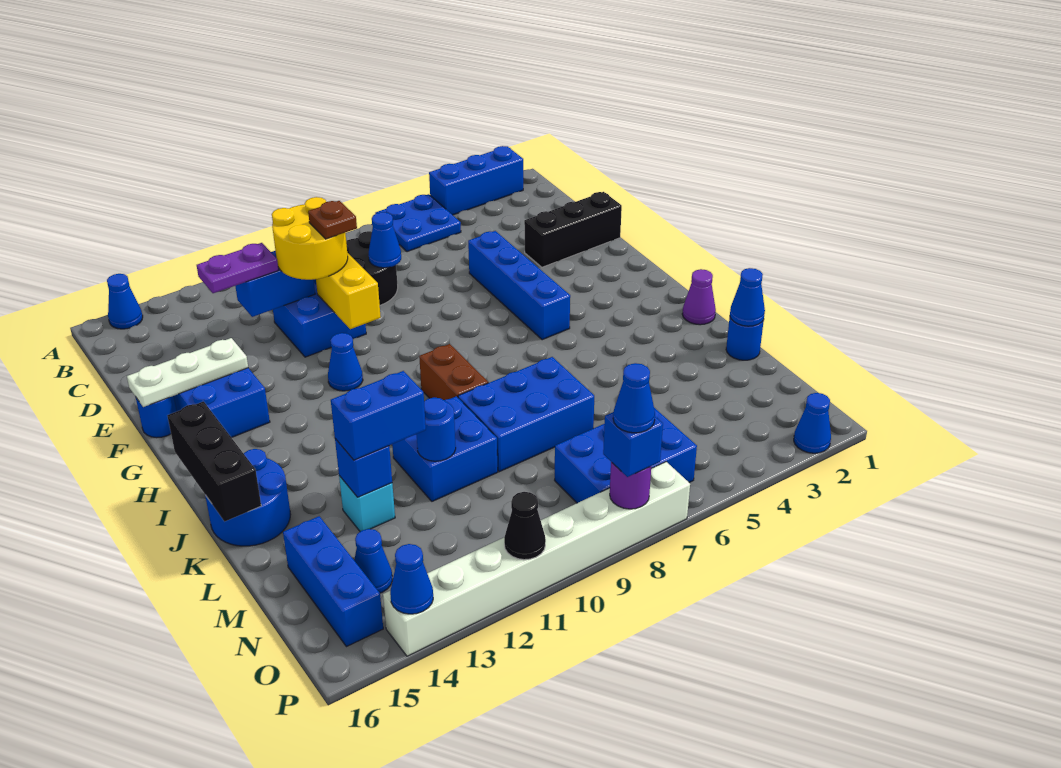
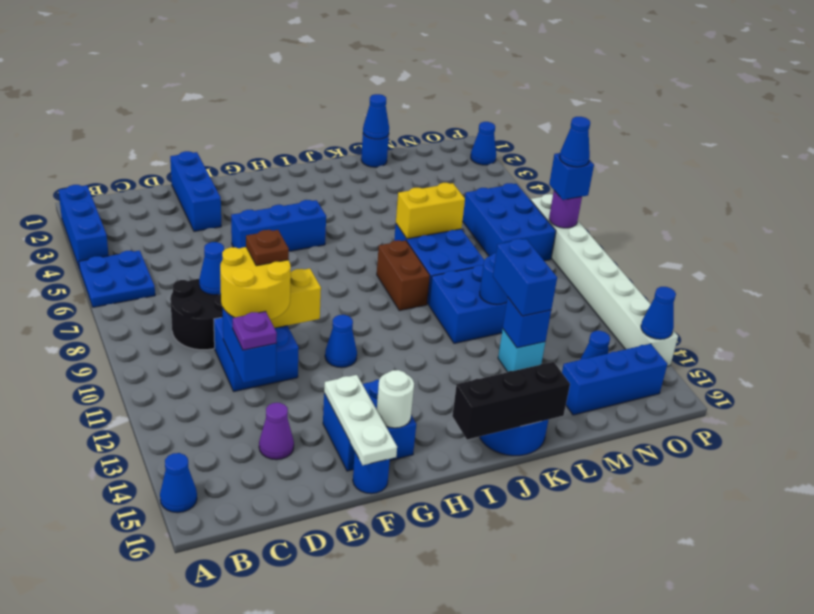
purple plate D12:D13 level 3 -> purple plate D12 level 3
black brick E1:E3 level 1 -> blue brick E1:E3 level 1
blue brick E5:H5 level 1 -> blue brick F5:H5 level 1
none -> white round brick G15 level 2
brown brick I9:J9 level 1 -> brown brick J8:J9 level 1
purple cone J1 level 1 -> purple cone D14 level 1
none -> yellow brick K7:L7 level 2
black cone P11 level 2 -> none

